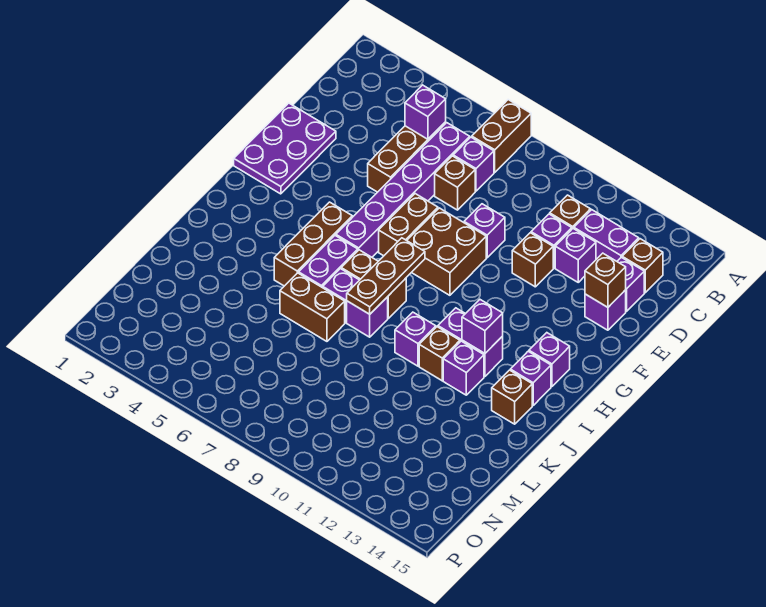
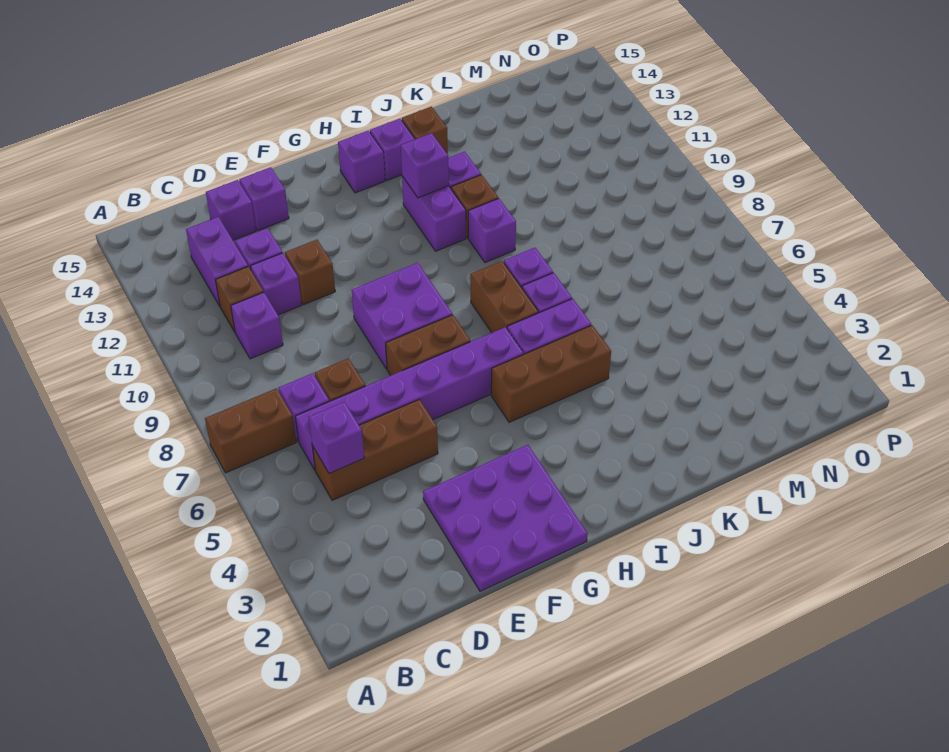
brown brick C14 level 1 -> none
purple plate E1:G2 level 1 -> purple plate E1:G3 level 1
purple brick E9 level 1 -> purple brick C10 level 1
brown brick E14 level 2 -> none
brown brick F8:G9 level 1 -> purple brick F8:G9 level 1
brown plate H8:J8 level 2 -> none
brown brick K6:K7 level 1 -> none

